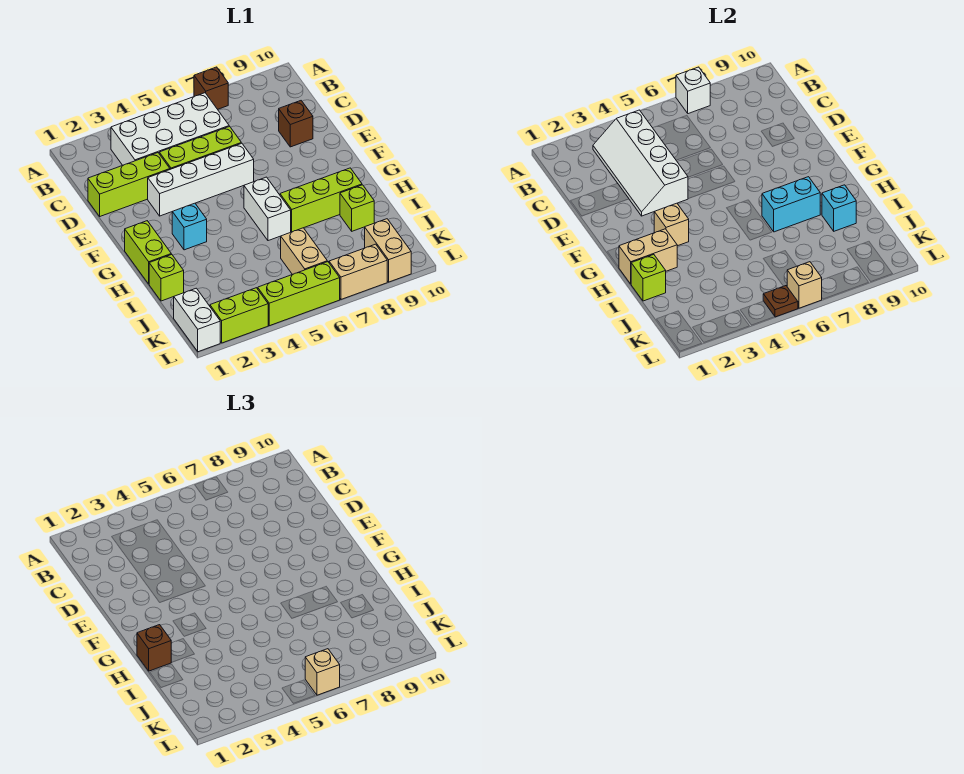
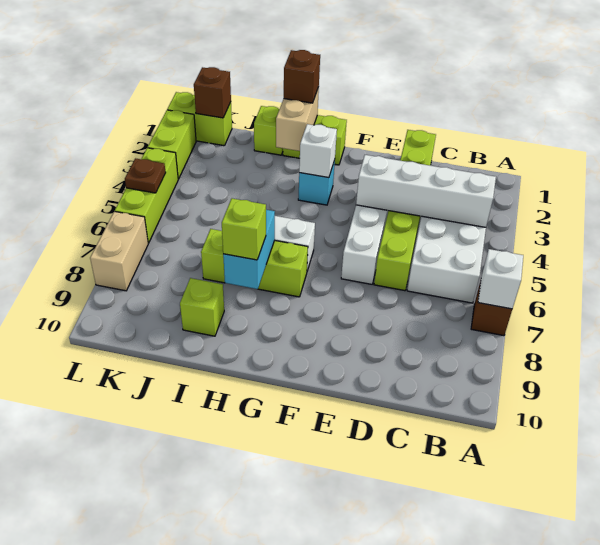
brown brick D9 level 1 -> brown brick K1 level 2
tan brick G3 level 2 -> white brick G3 level 2
lime brick H7:H9 level 1 -> lime brick G7:I7 level 1
lime brick I1 level 2 -> lime brick H8 level 3
cyan brick I9 level 2 -> none
tan brick J6:K6 level 1 -> none
white brick K1:L1 level 1 -> lime brick K1:L1 level 1
tan brick K9:L9 level 1 -> none
tan brick L6 level 2 -> none
tan brick L6 level 3 -> none

